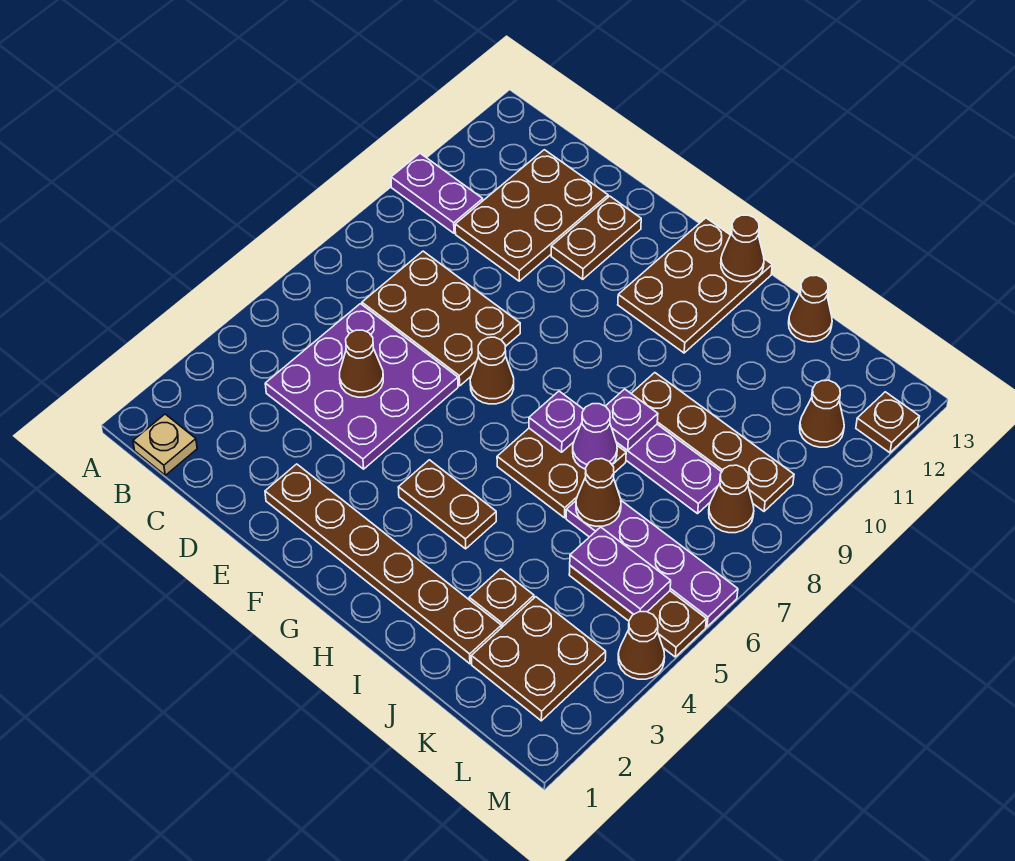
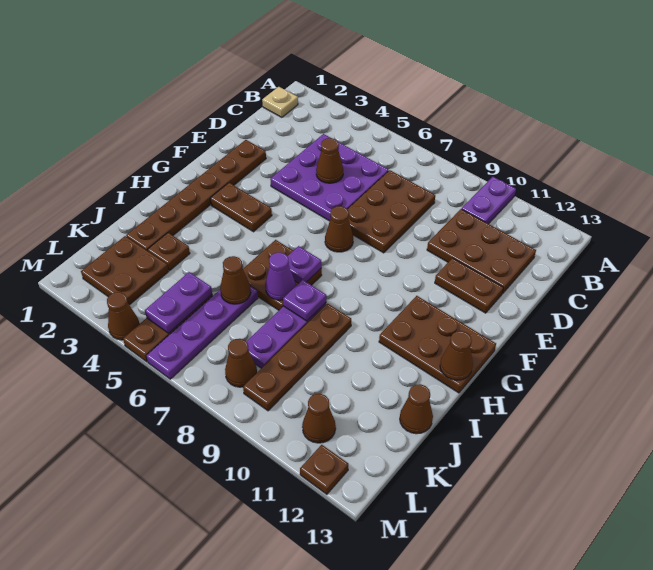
brown plate G4:H4 level 1 -> brown plate G3:G4 level 1

